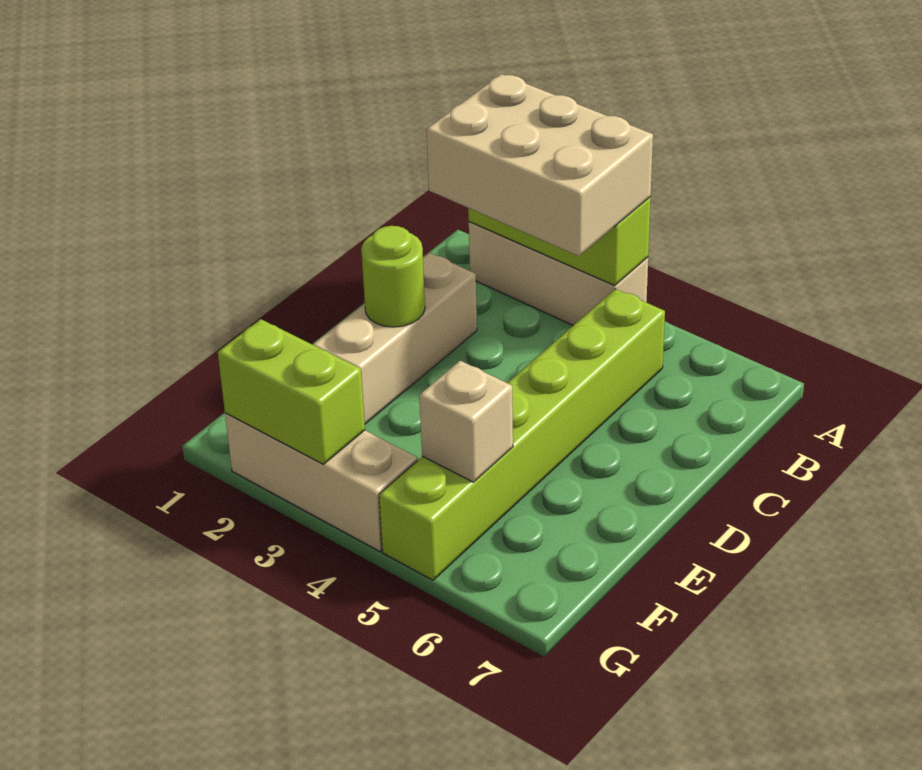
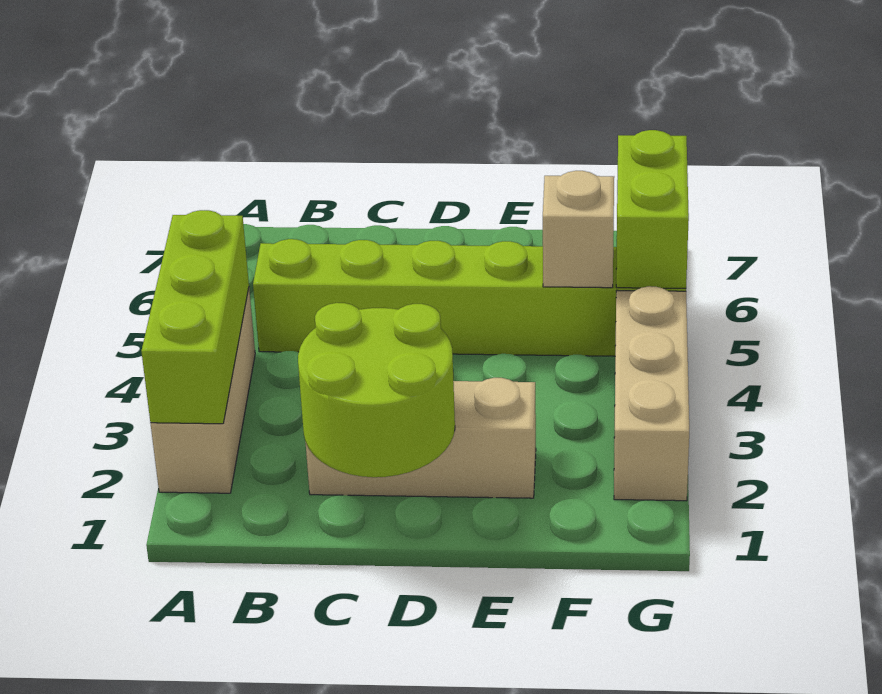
tan brick A2:B4 level 3 -> none
lime round brick D2 level 2 -> lime round brick C1:D2 level 2
lime brick G2:G3 level 2 -> lime brick G5:G6 level 2

